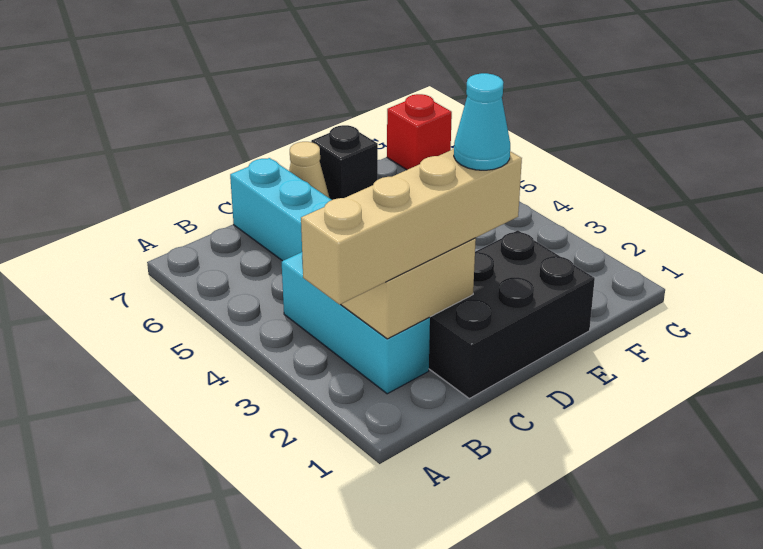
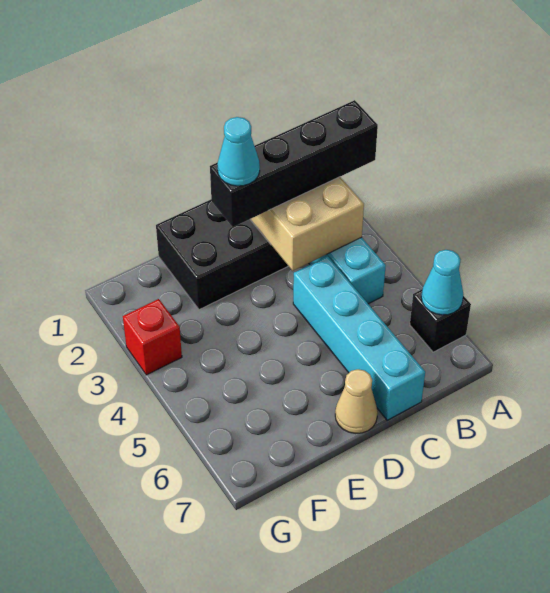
tan brick A2:D2 level 3 -> black brick A2:D2 level 3
none -> cyan cone A6 level 2
black brick E7 level 1 -> black brick A6 level 1
red brick G7 level 1 -> red brick G3 level 1

